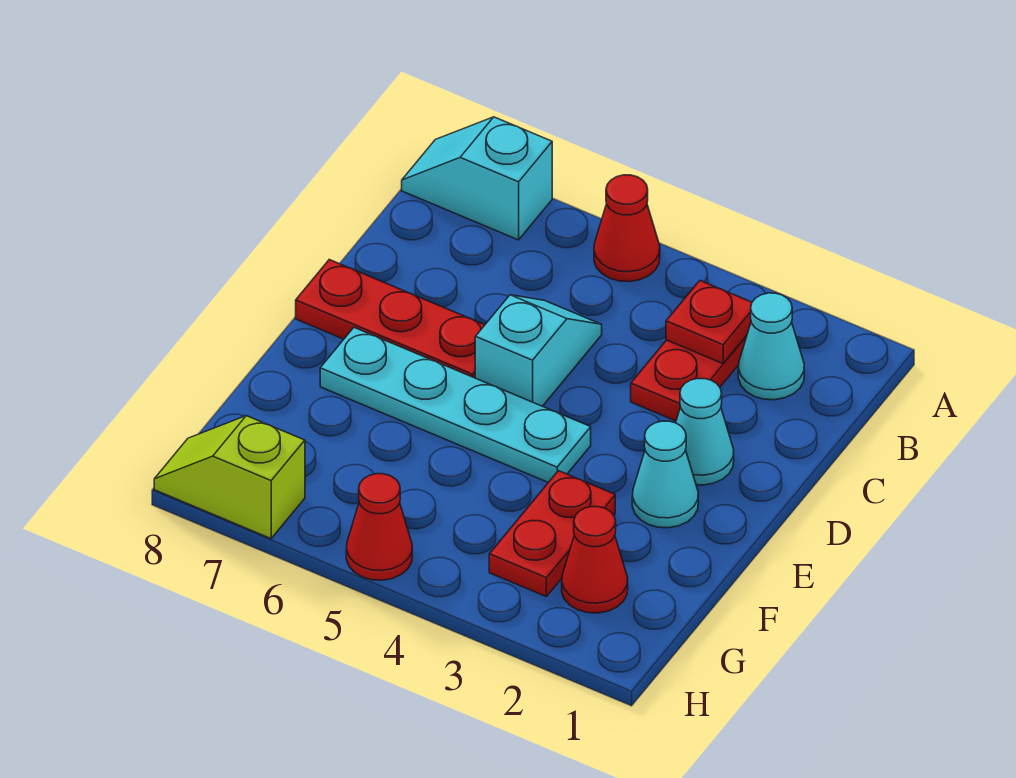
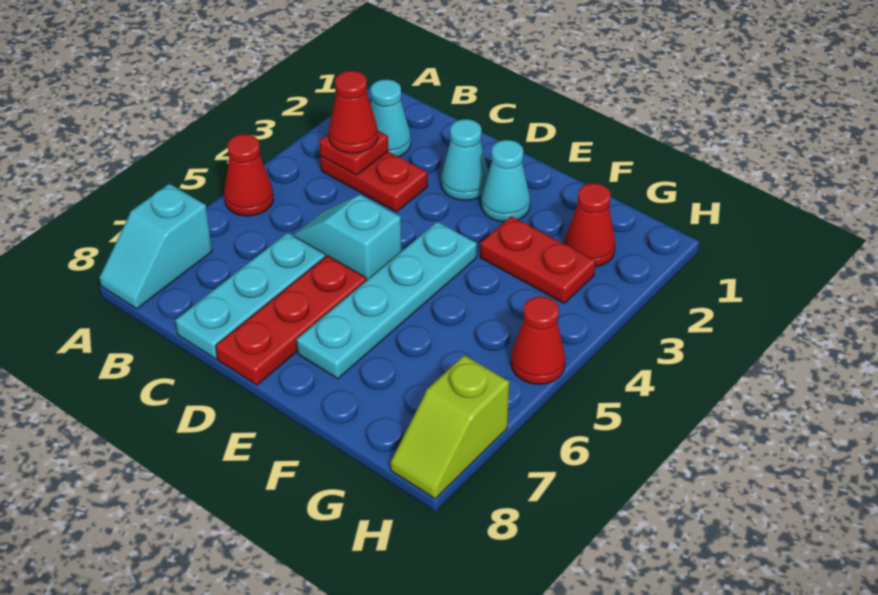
none -> red cone B3 level 3
none -> cyan plate C6:C8 level 1

